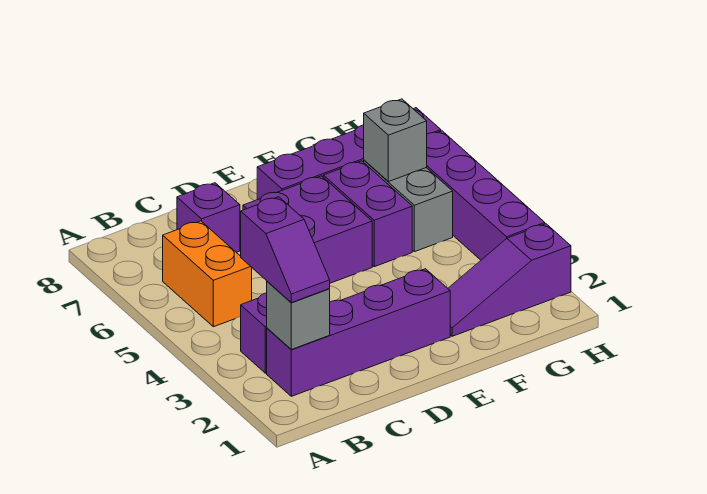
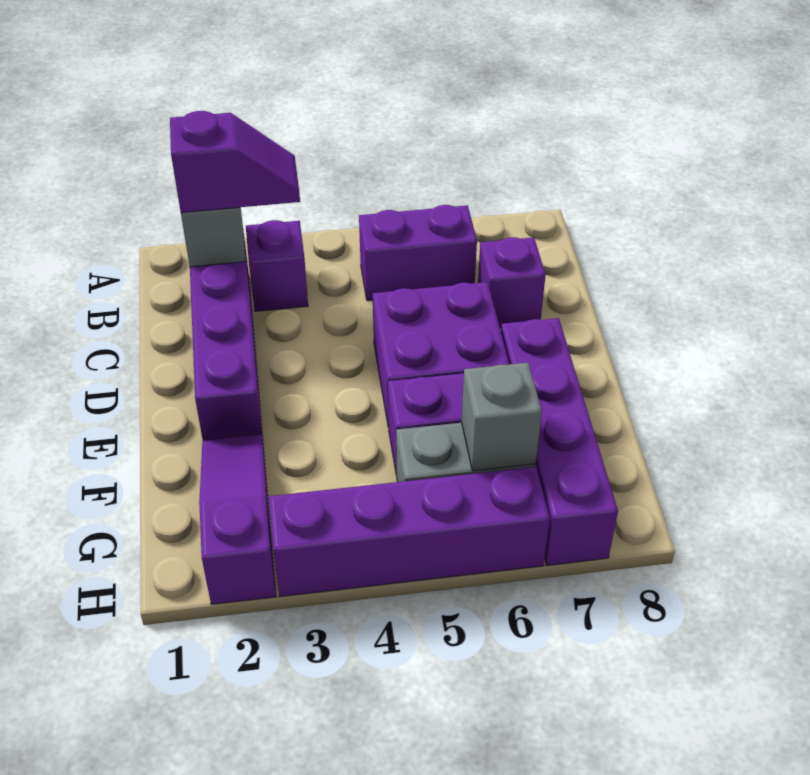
purple slope B2:B3 level 3 top 3 -> purple slope B2:B3 level 3 top 2
orange brick B5:B6 level 1 -> purple brick B5:B6 level 1

